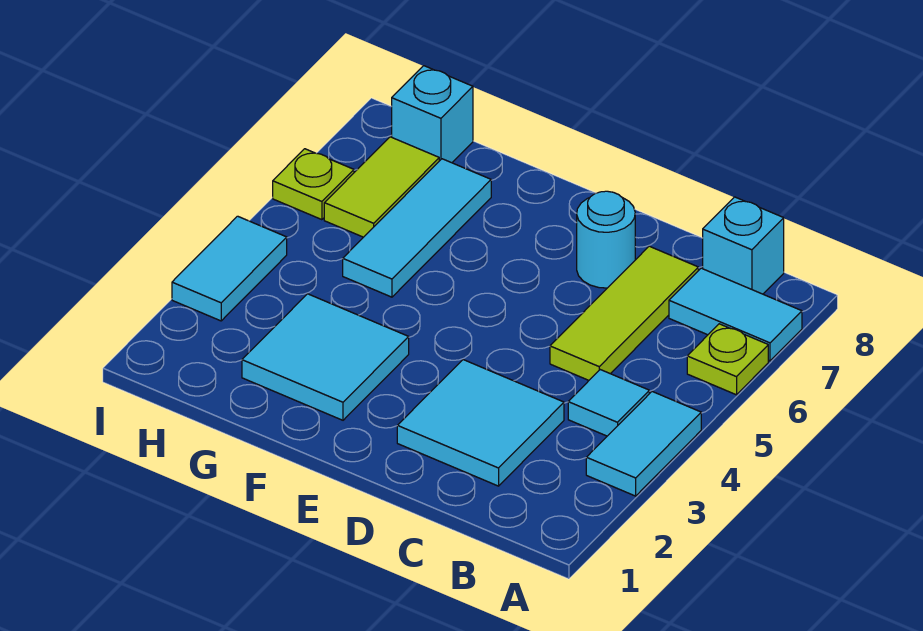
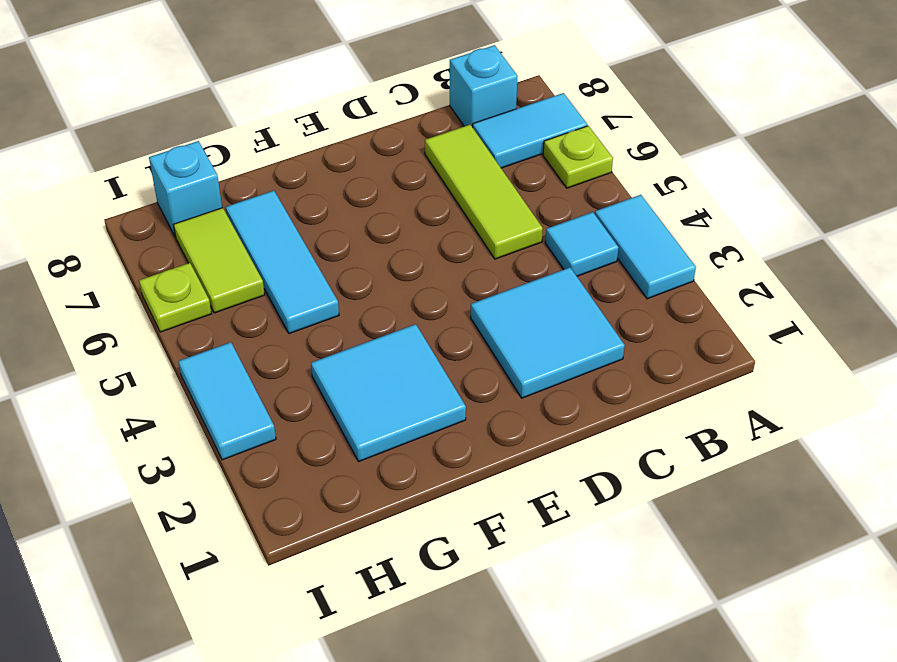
cyan round brick D7 level 1 -> none

